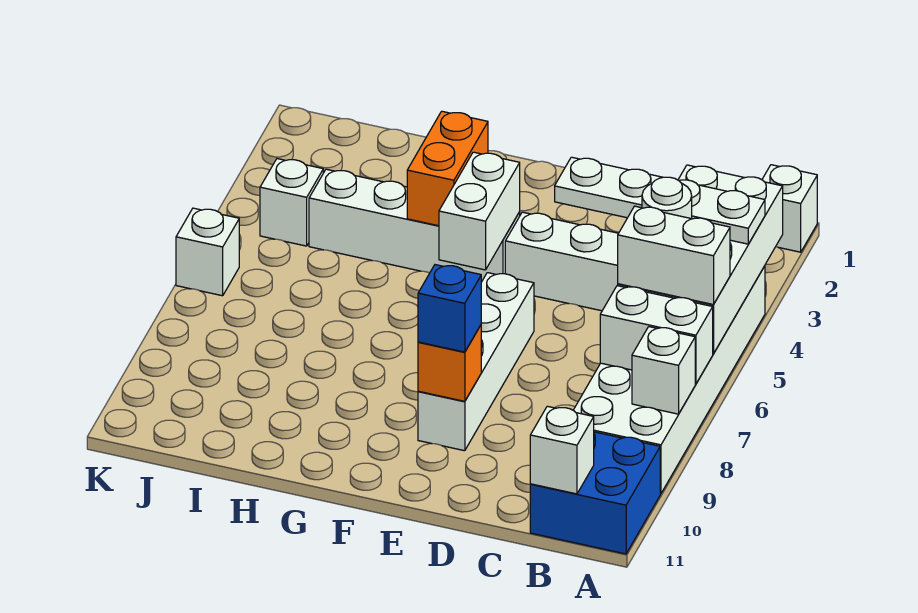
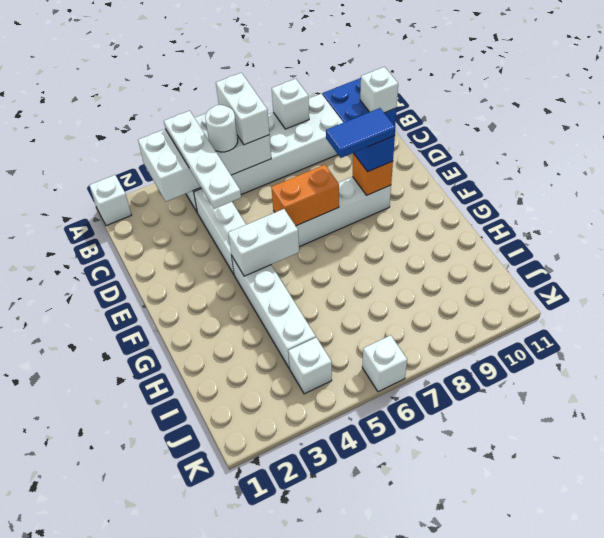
white brick A7:B7 level 2 -> none
none -> blue tile E8:E9 level 4
orange brick G3:G4 level 2 -> orange brick E6:E7 level 2

